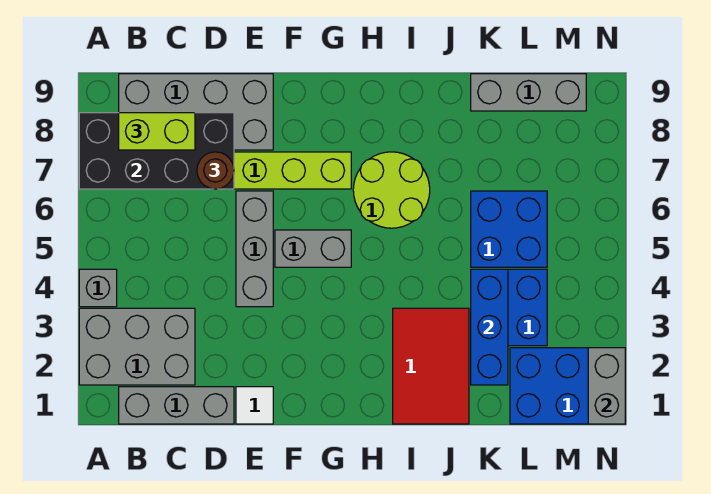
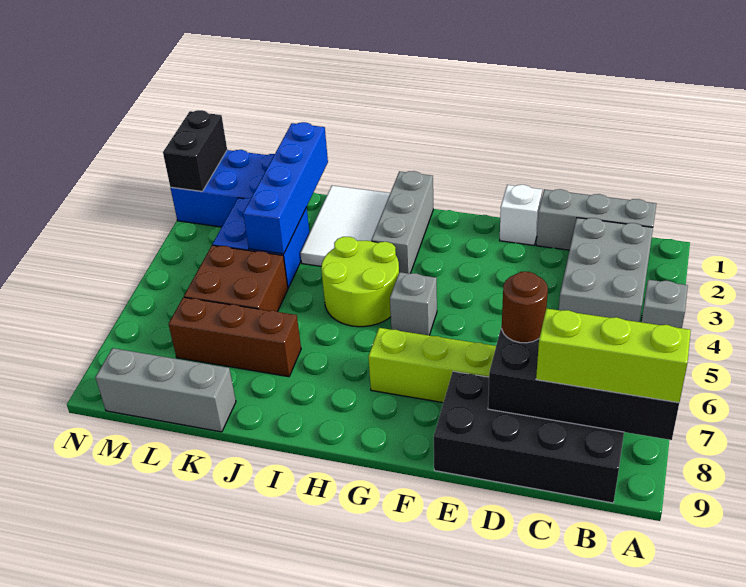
grey brick A2:C3 level 1 -> grey brick B2:C4 level 1
grey brick B8:E9 level 1 -> black brick B8:E9 level 1
lime brick B8:C8 level 3 -> lime brick A8:C8 level 3
white tile E1 level 1 -> white brick E1 level 1
grey brick E4:E6 level 1 -> grey brick H1:H3 level 1
grey brick F5:G5 level 1 -> grey brick G5 level 1
lime round brick H6:I7 level 1 -> lime round brick H4:I5 level 1
red tile I1:J3 level 1 -> white tile I1:J3 level 1
none -> brown brick J7:L7 level 1
blue brick K2:K4 level 2 -> blue brick K1:K4 level 2
blue brick K5:L6 level 1 -> brown brick K5:L6 level 1
grey brick N1:N2 level 2 -> black brick N1:N2 level 2

